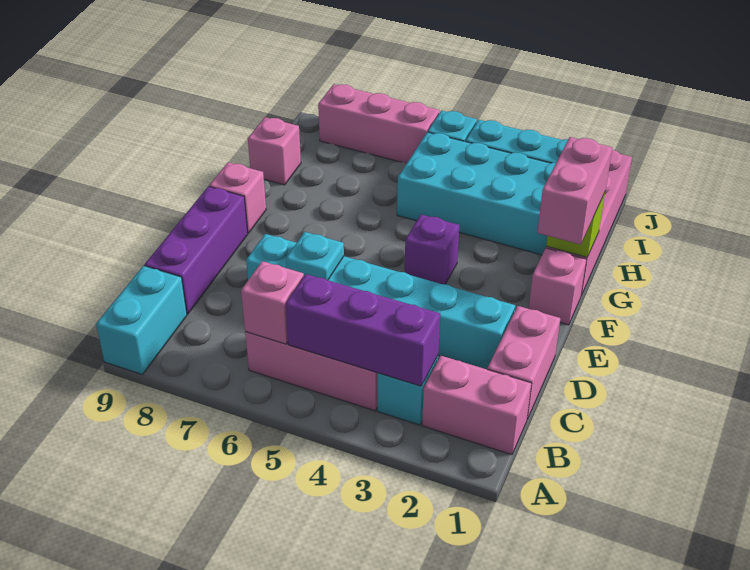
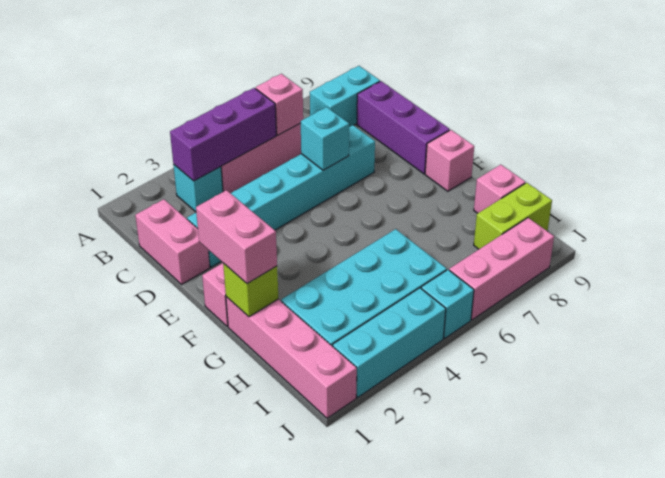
cyan brick A9:B9 level 1 -> cyan brick B8:B9 level 1
pink brick B1:B2 level 1 -> none
cyan plate D6 level 2 -> cyan brick D6 level 2
purple brick F4 level 1 -> none
none -> lime brick I8:I9 level 1

